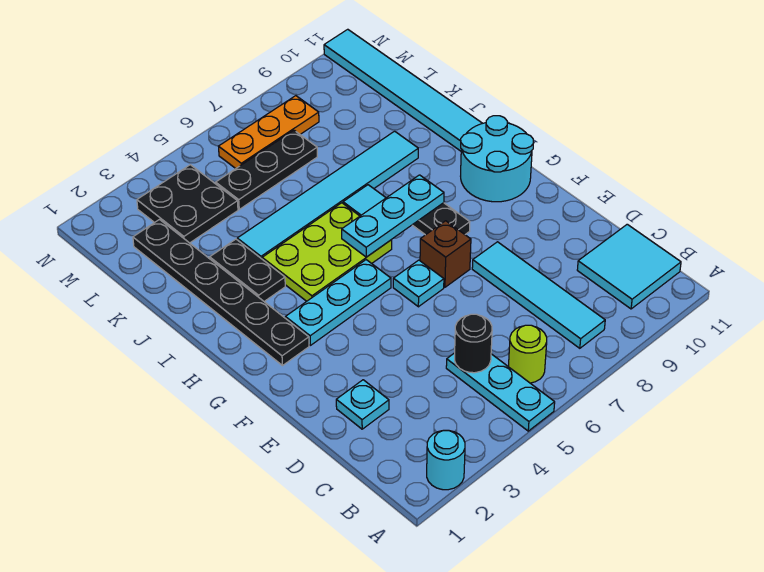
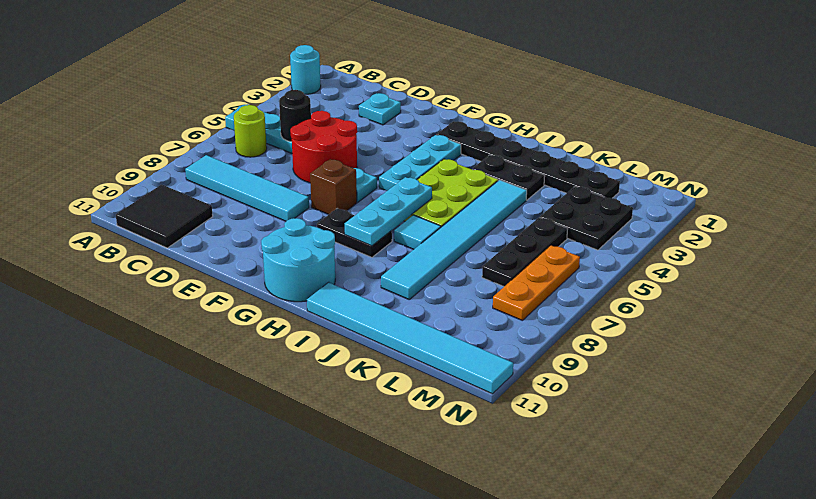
cyan tile B10:C11 level 1 -> black tile B10:C11 level 1
none -> red round brick D5:E6 level 1

